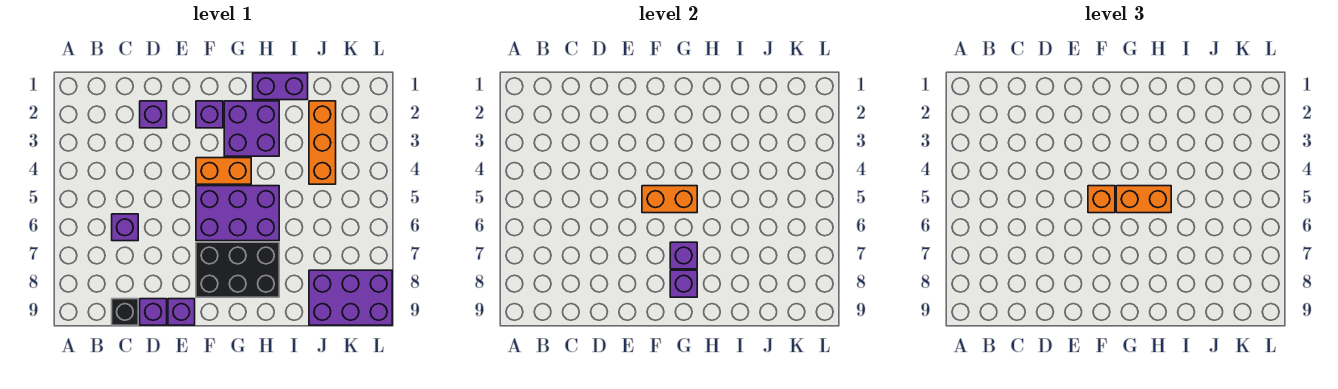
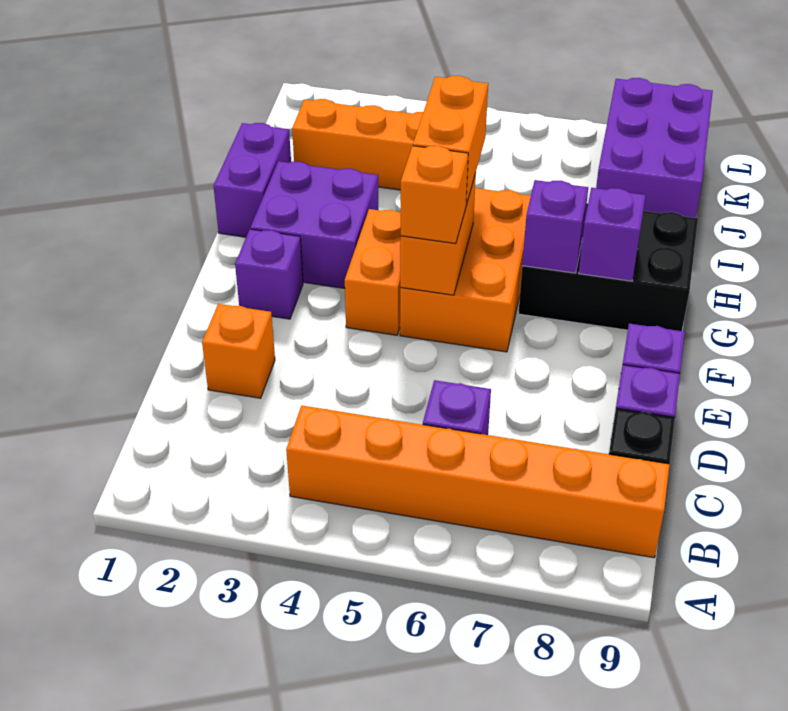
none -> orange brick B4:B9 level 1
purple brick D2 level 1 -> orange brick D2 level 1
purple brick F5:H6 level 1 -> orange brick F5:H6 level 1
black brick F7:H8 level 1 -> black brick G7:H9 level 1

